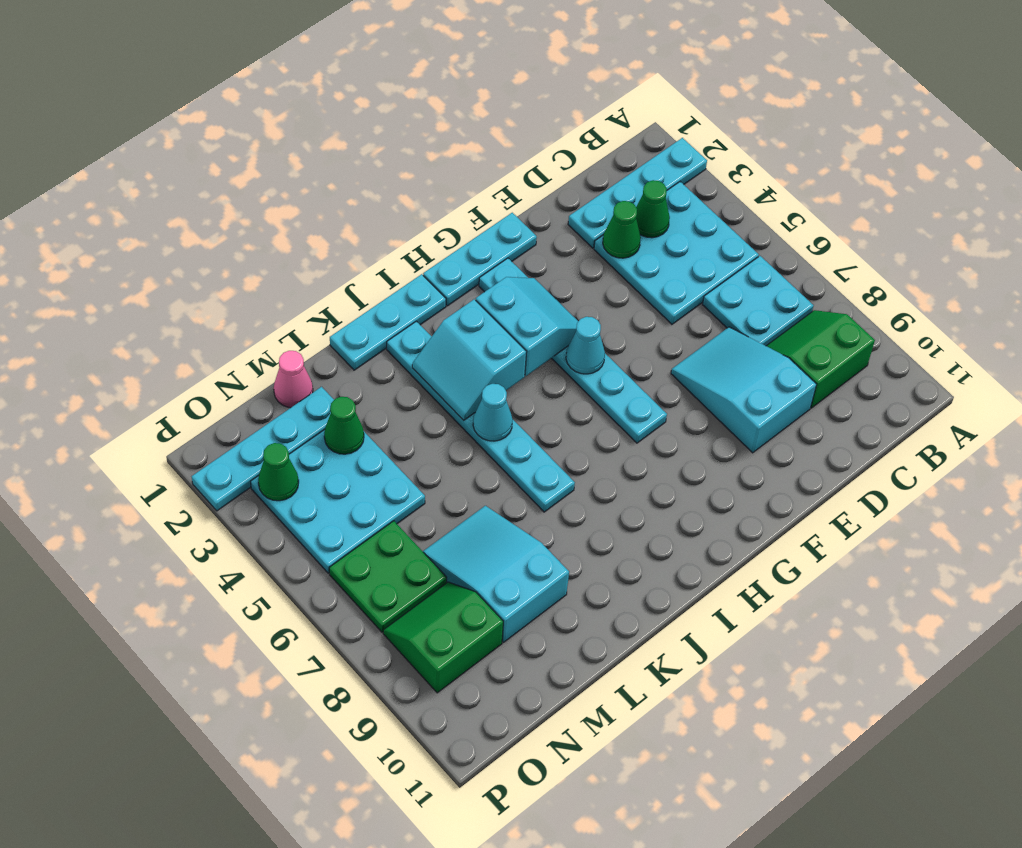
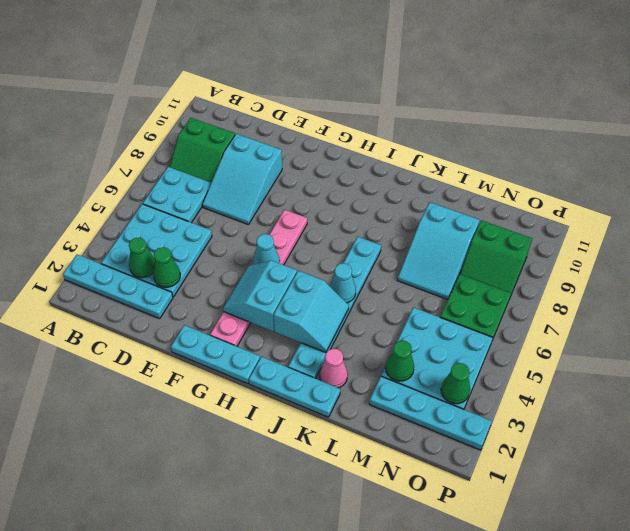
cyan plate G2:G7 level 1 -> pink plate G2:G7 level 1
pink cone M1 level 1 -> pink cone K2 level 1

